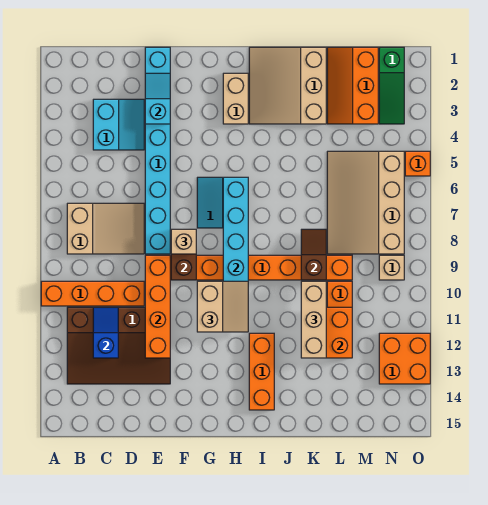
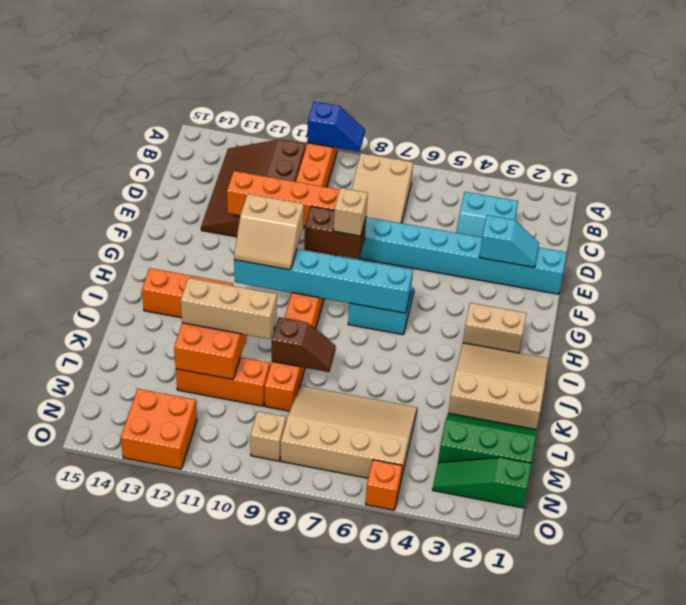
blue slope C11:C12 level 2 top 12 -> blue slope A9:A10 level 2 top 10
orange slope L1:M3 level 1 top M -> green slope L1:M3 level 1 top M

